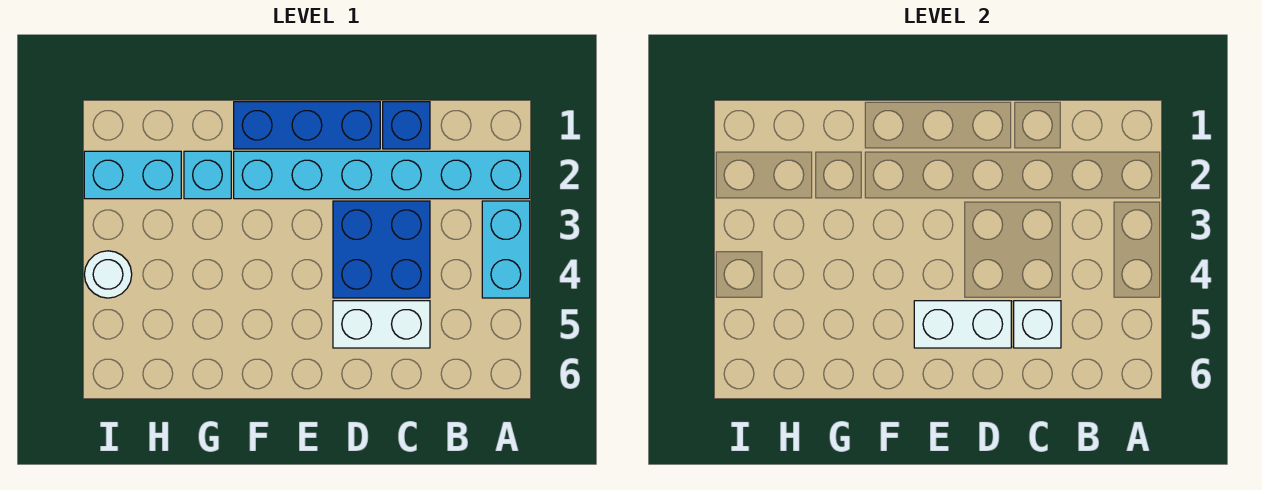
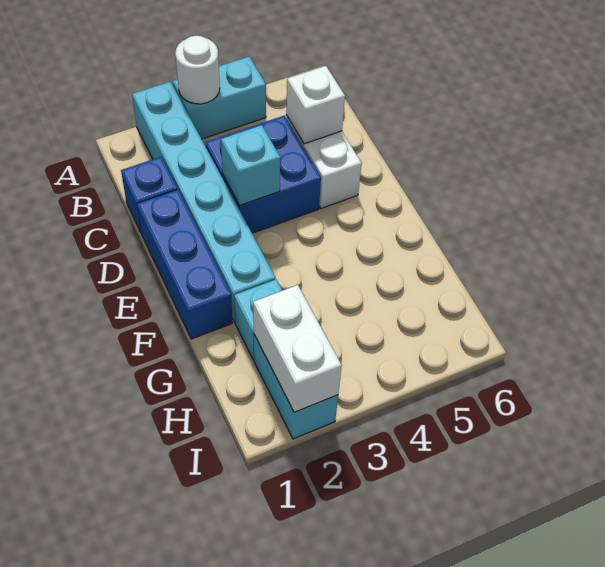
none -> cyan brick D3 level 2
white brick D5:E5 level 2 -> white brick H2:I2 level 2
white round brick I4 level 1 -> white round brick A3 level 2

